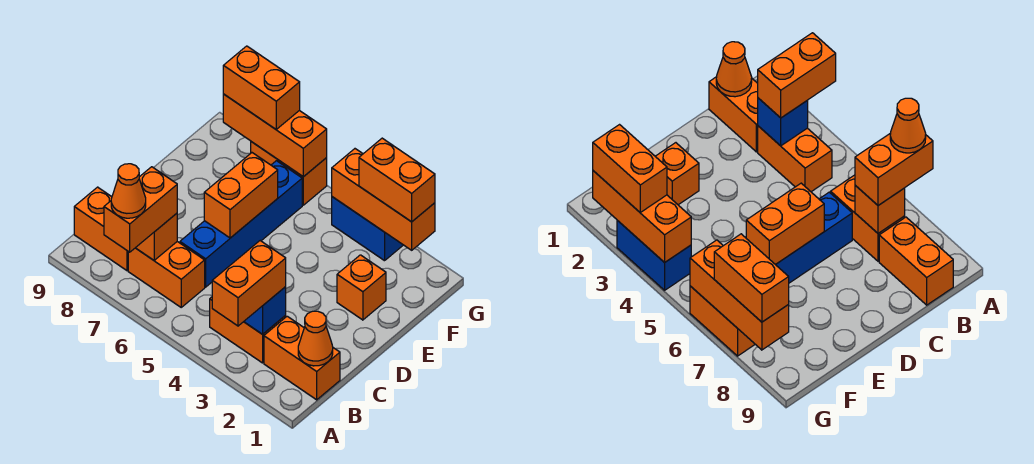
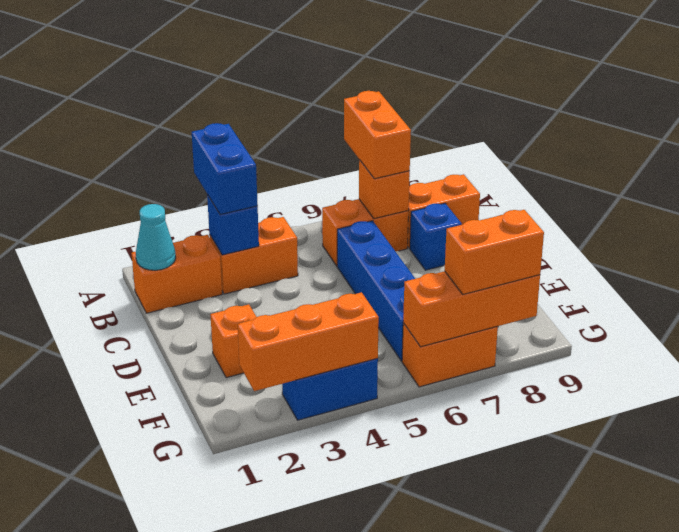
orange brick A3:B3 level 3 -> blue brick A3:B3 level 3
orange cone A7 level 4 -> none
orange cone B1 level 2 -> cyan cone B1 level 2
none -> blue brick C8 level 1
orange brick D6:E6 level 2 -> none
orange brick G2:G3 level 3 -> none

